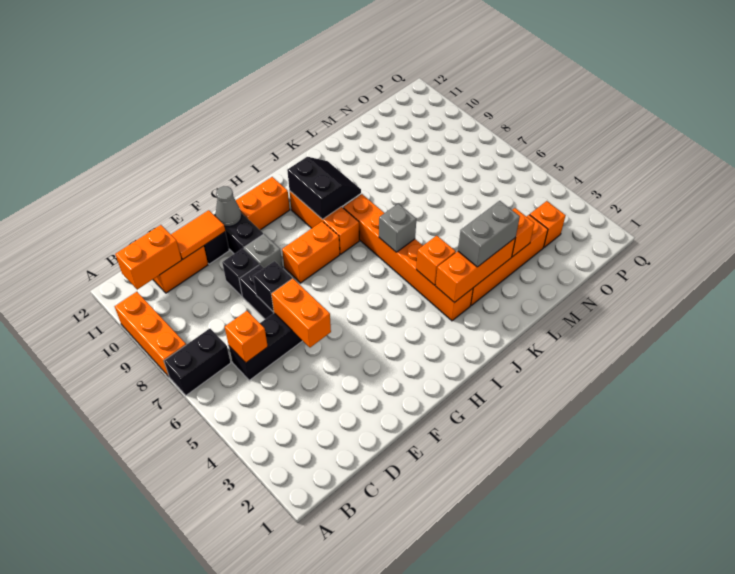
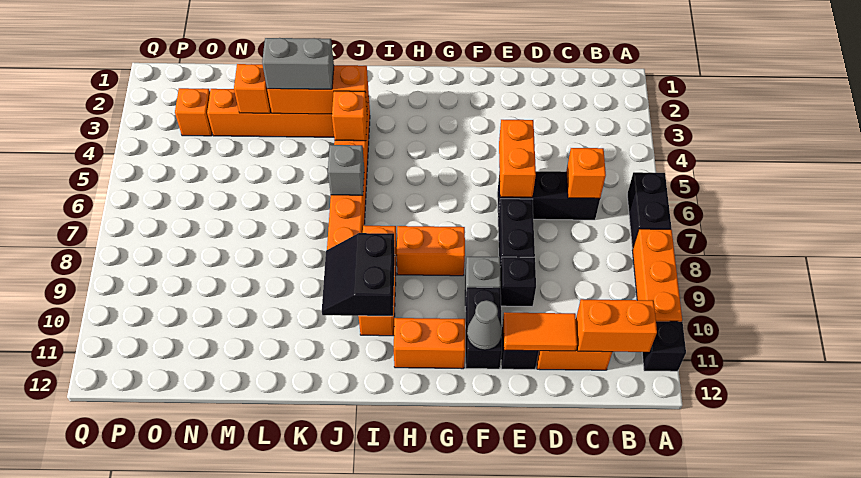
black brick A7:B7 level 1 -> black brick A6:A7 level 1
black brick E7 level 2 -> black brick A11 level 1

